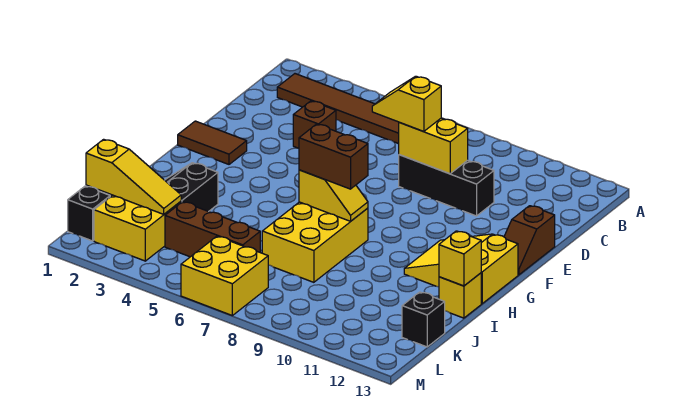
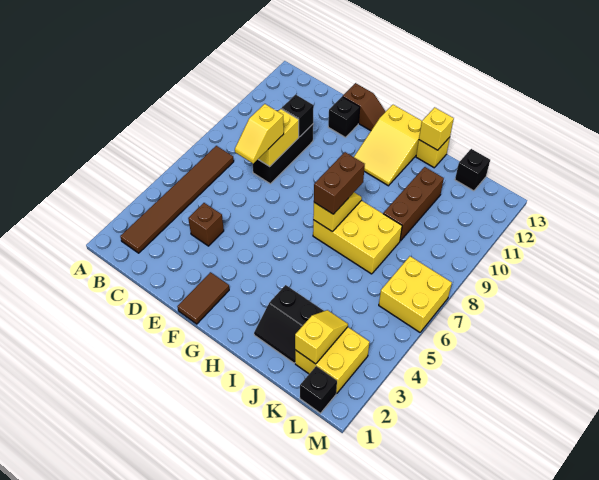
none -> black brick D10 level 2
none -> black brick E12 level 1
yellow slope K1:K3 level 2 top 1 -> yellow slope K2:K3 level 2 top 2
brown brick K4:K6 level 1 -> brown brick J9:J11 level 1

